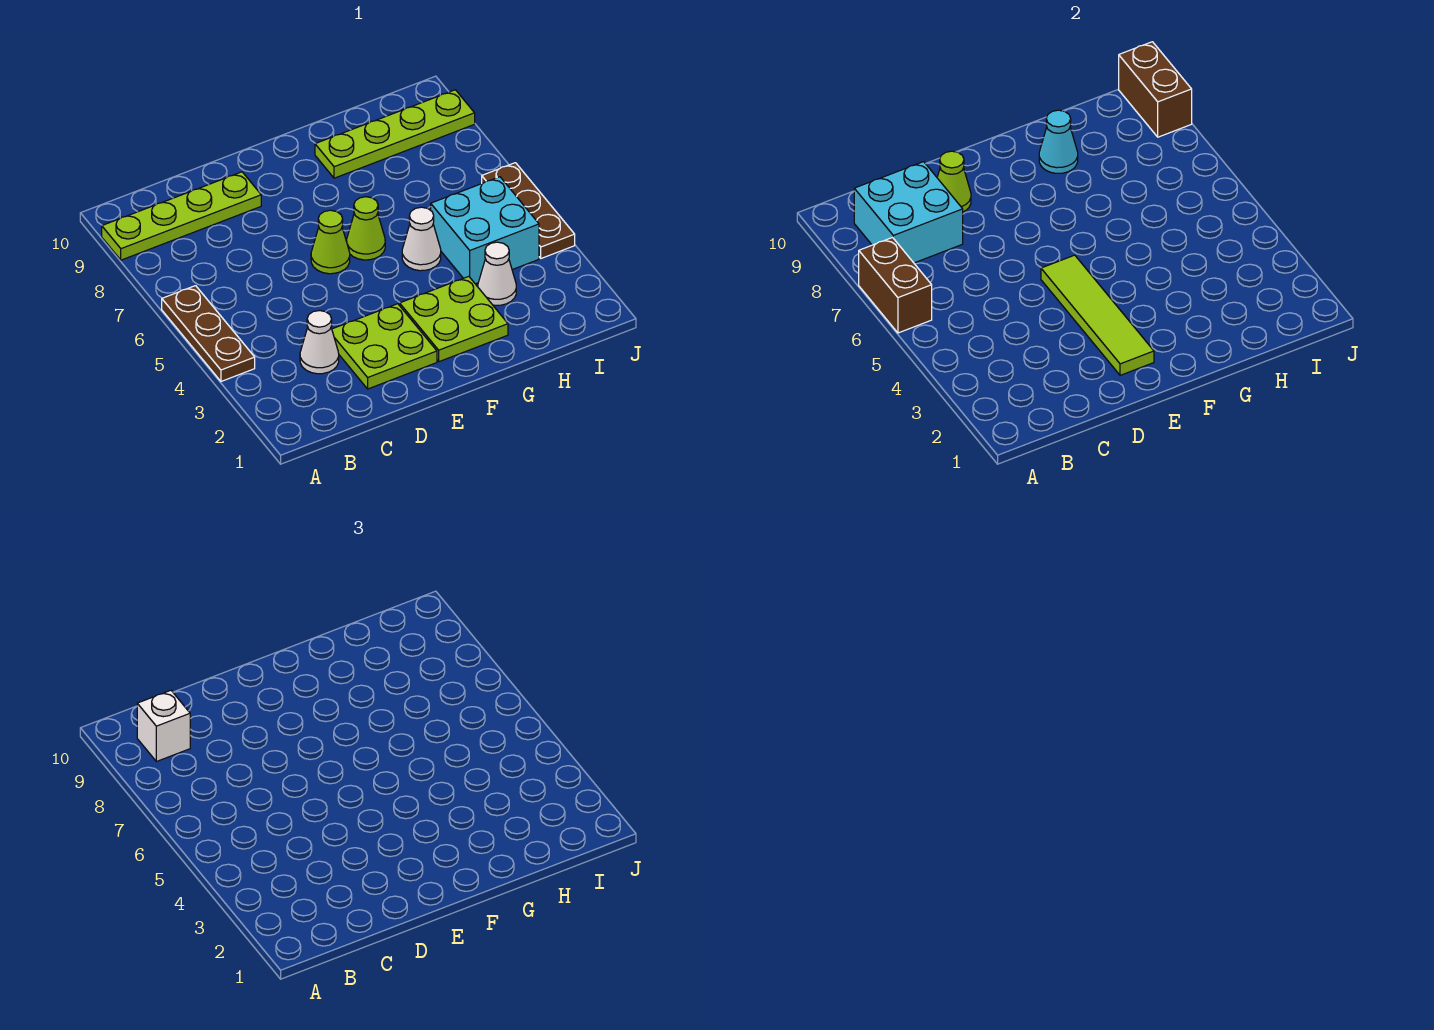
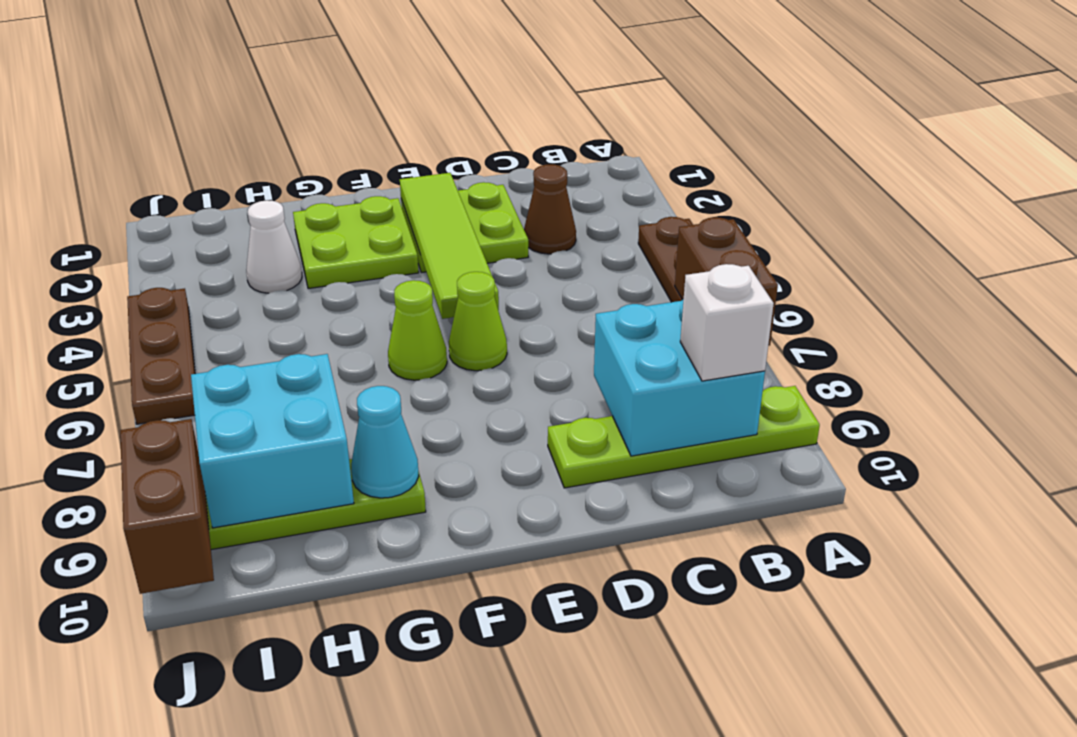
white cone C3 level 1 -> brown cone C3 level 1
lime cone D9 level 2 -> none
white cone G5 level 1 -> none
cyan brick H4:I5 level 1 -> cyan brick H8:I9 level 2

